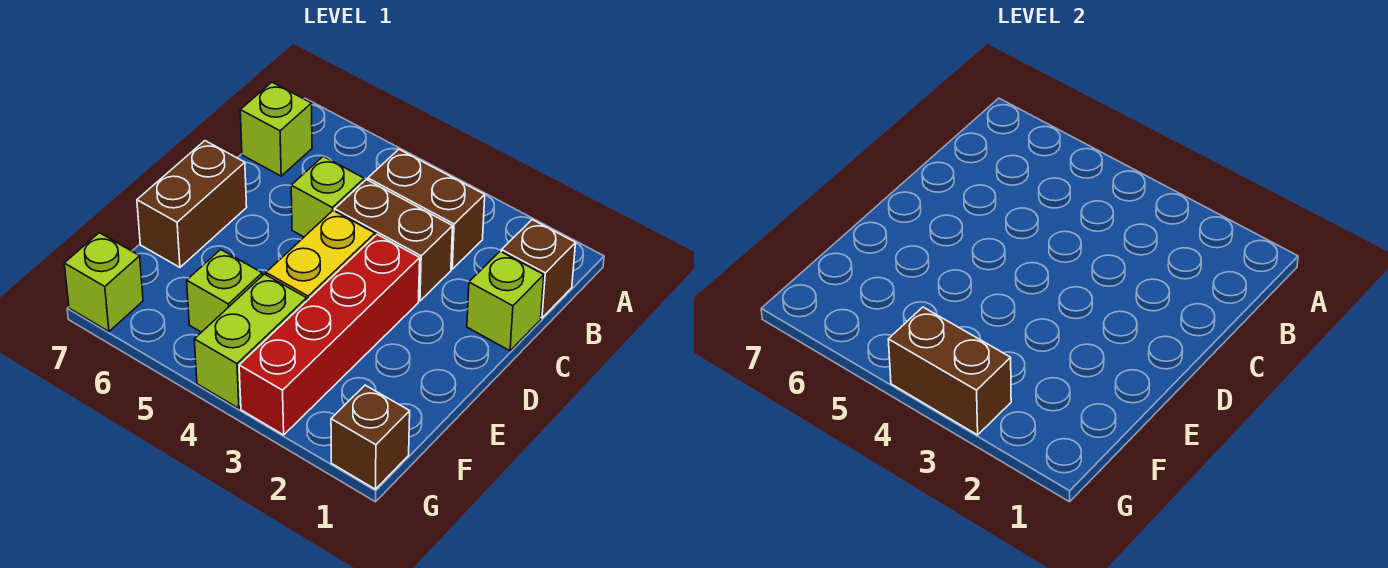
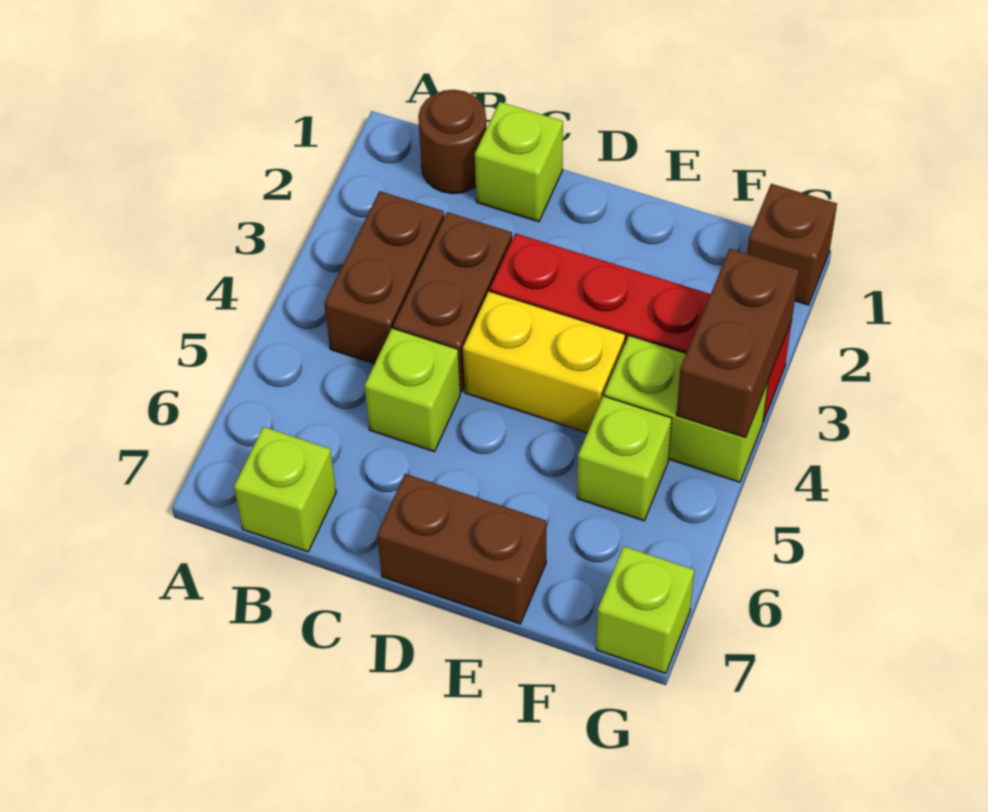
brown brick B1 level 1 -> brown round brick B1 level 1

